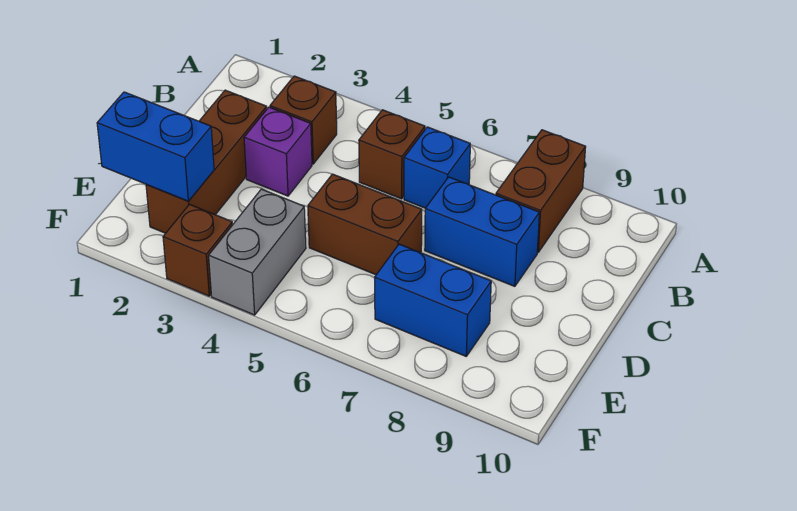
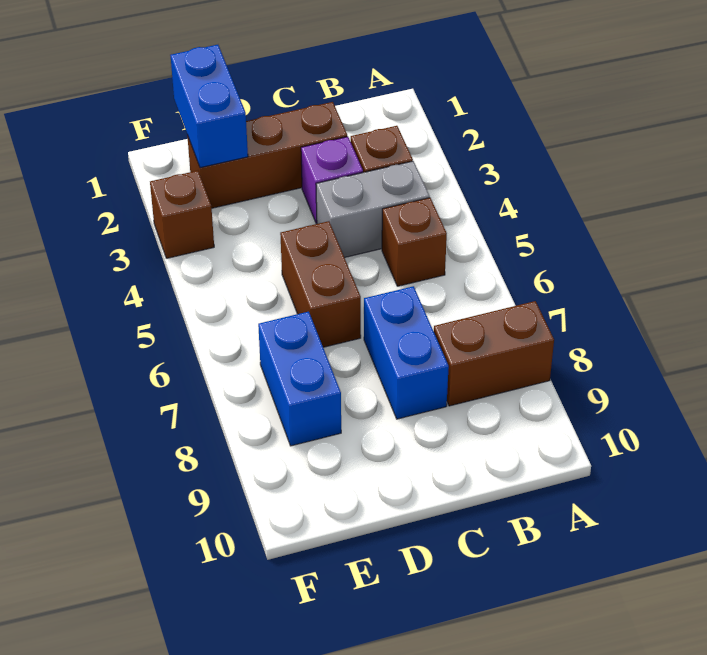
blue brick B6 level 1 -> none
grey brick E4:F4 level 1 -> grey brick B4:C4 level 1

